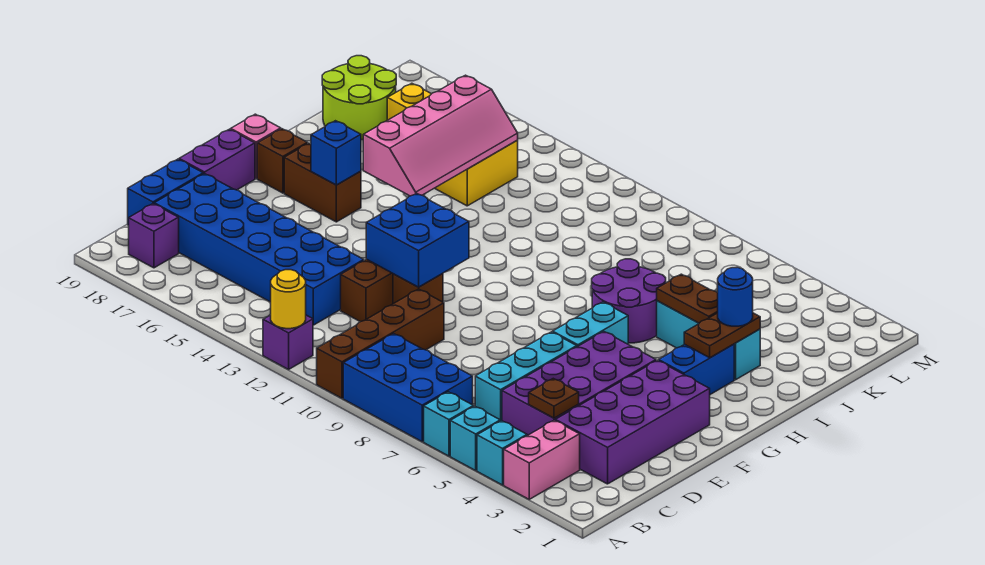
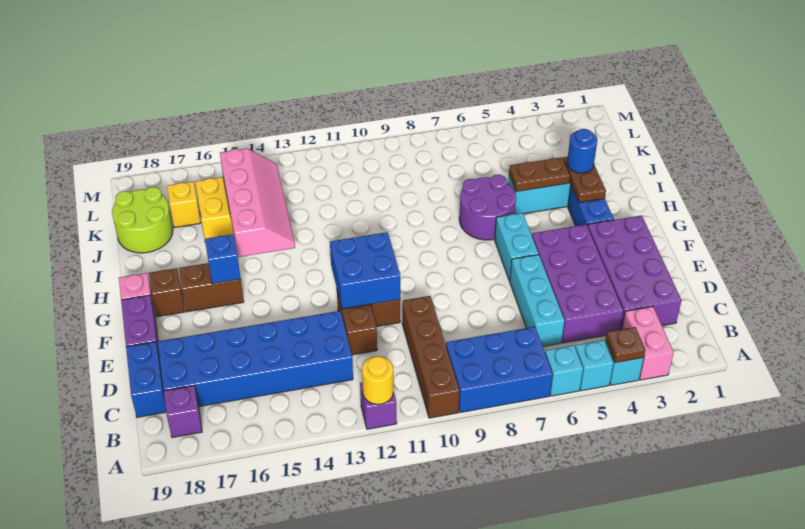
brown plate C4 level 2 -> brown plate A4 level 2

